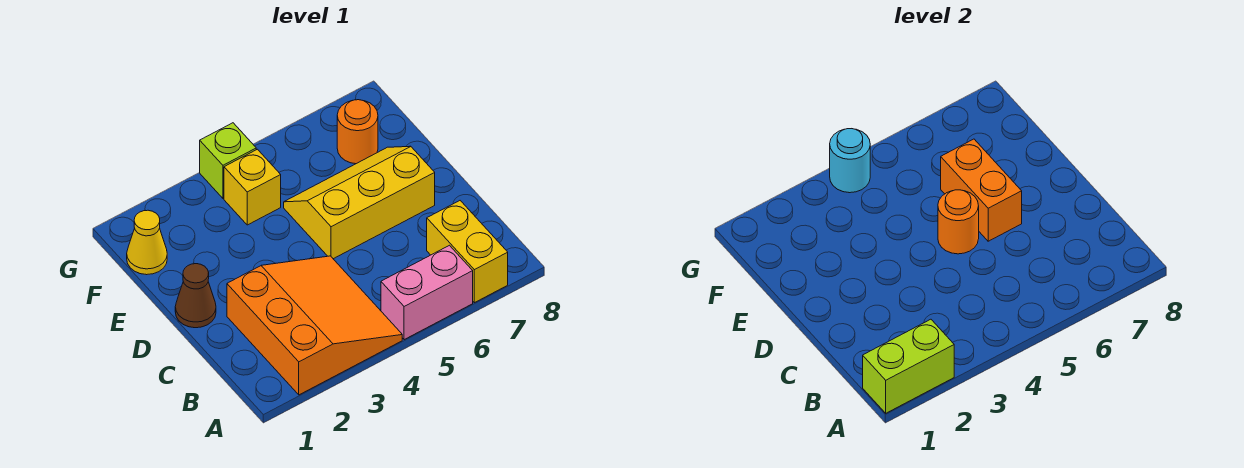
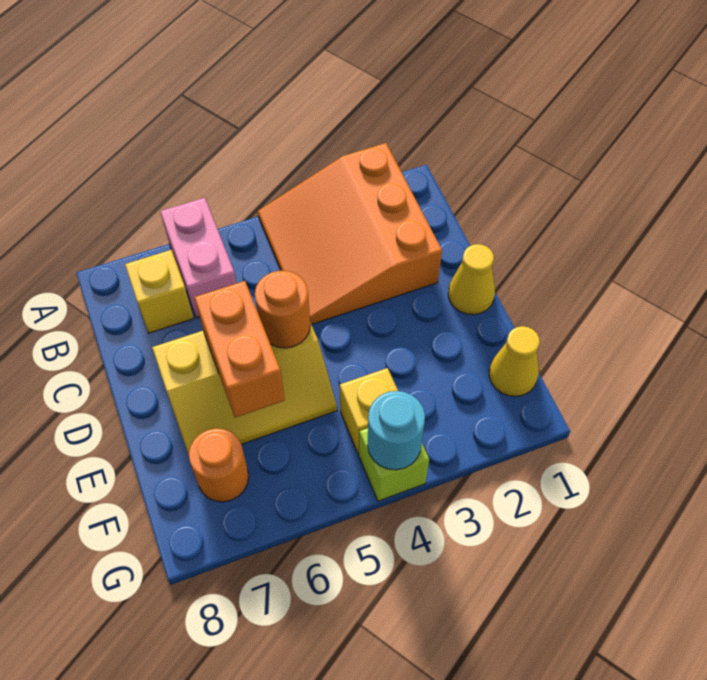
lime brick A1:A2 level 2 -> none
pink brick A5:A6 level 1 -> pink brick A6:B6 level 1
yellow brick A7:B7 level 1 -> yellow brick B7 level 1
brown cone D1 level 1 -> yellow cone D1 level 1

